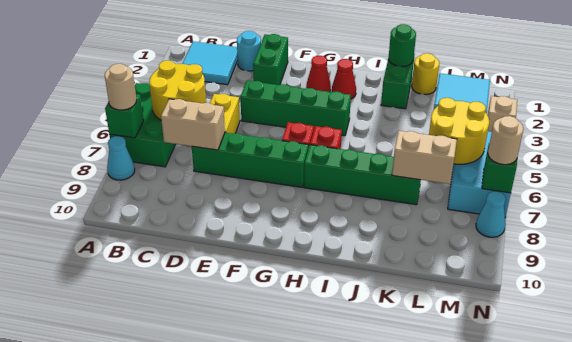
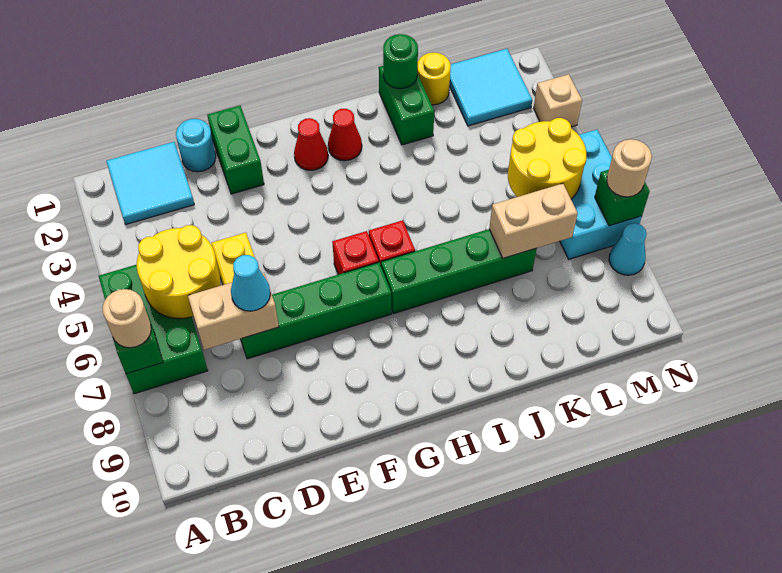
cyan cone A8 level 1 -> cyan cone D7 level 3
green brick E4:H4 level 1 -> none

